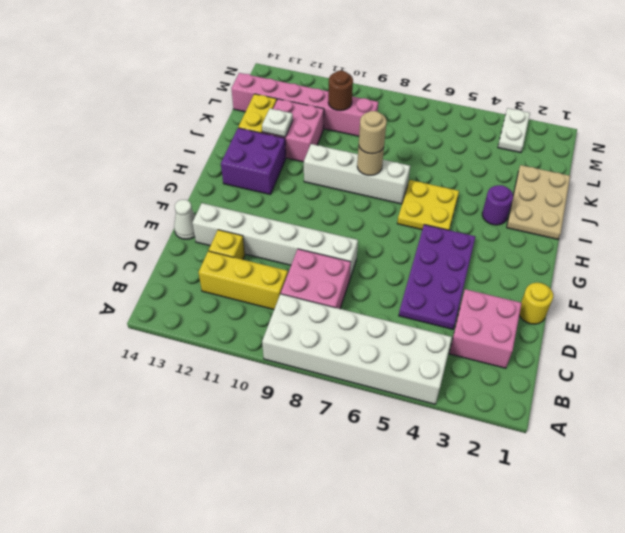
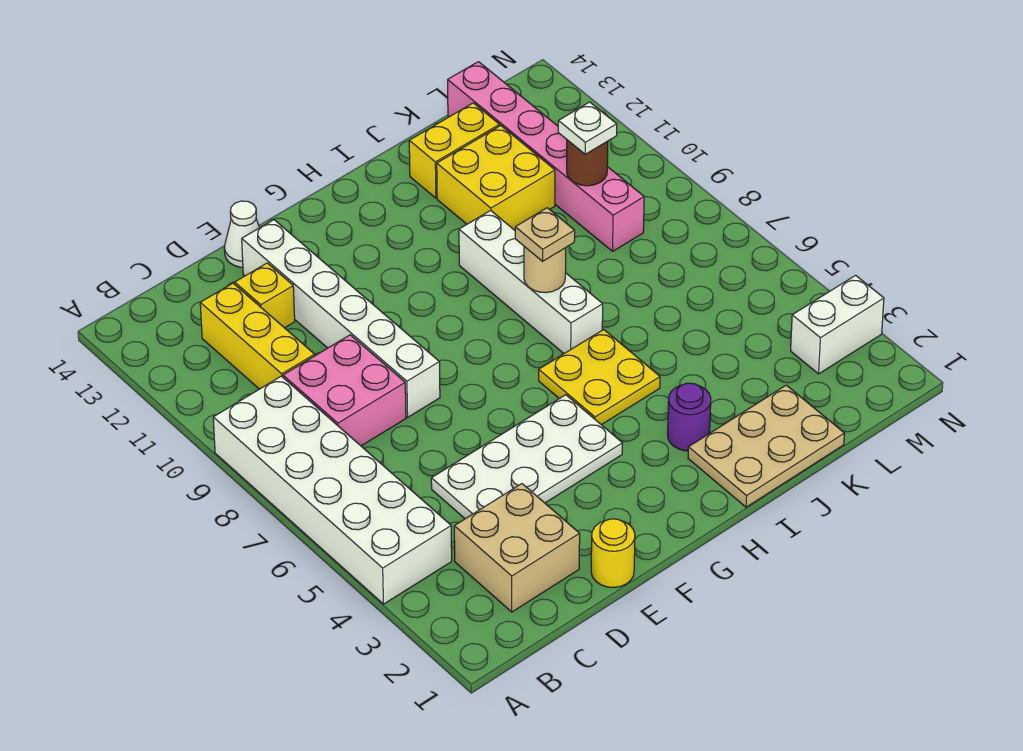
pink brick C2:D3 level 1 -> tan brick C2:D3 level 1
purple plate D4:G5 level 1 -> white plate D4:G5 level 1
purple brick H12:I13 level 1 -> none
tan round brick I8 level 3 -> tan plate I8 level 3
pink brick J11:K12 level 1 -> yellow brick J11:K12 level 1
white plate J12 level 2 -> white plate L10 level 3
white plate M3:N3 level 1 -> white brick M3:N3 level 1

